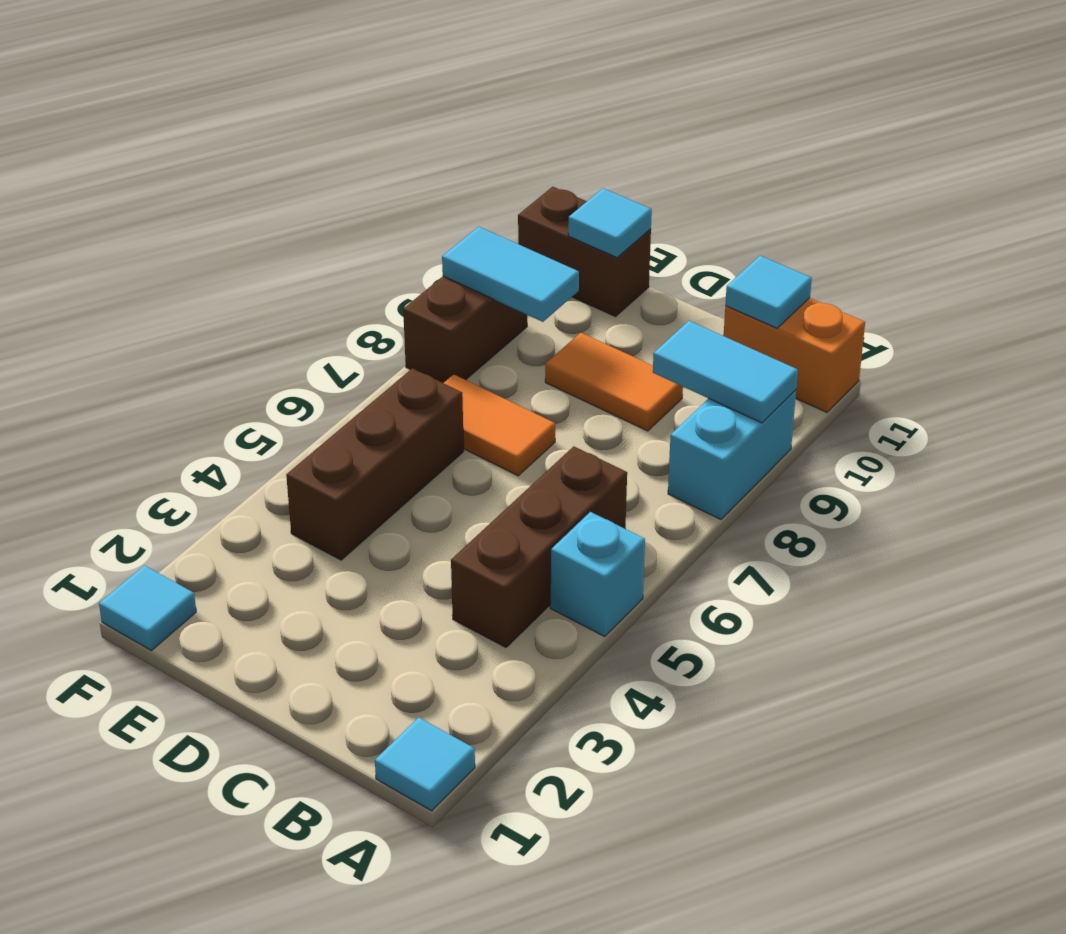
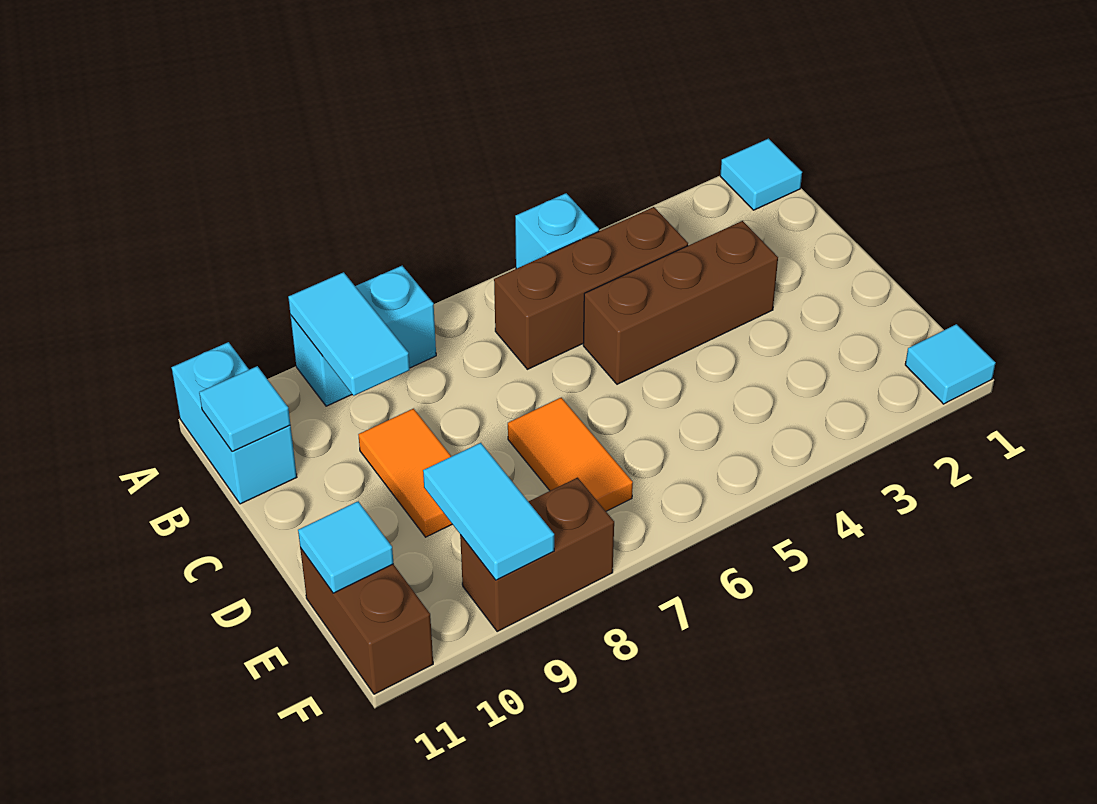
orange brick A11:B11 level 1 -> cyan brick A11:B11 level 1
brown brick E4:E6 level 1 -> brown brick C3:C5 level 1

